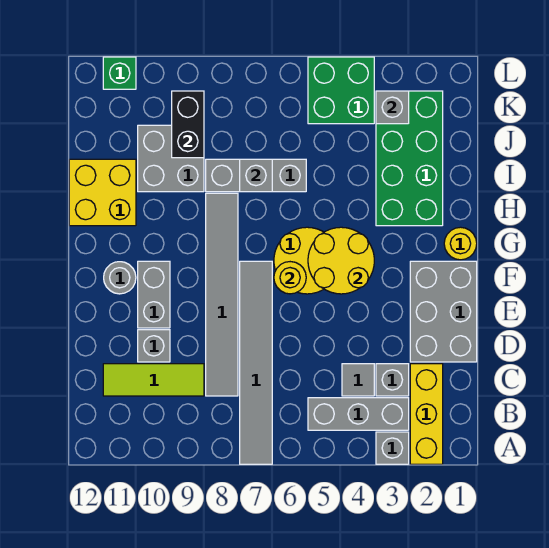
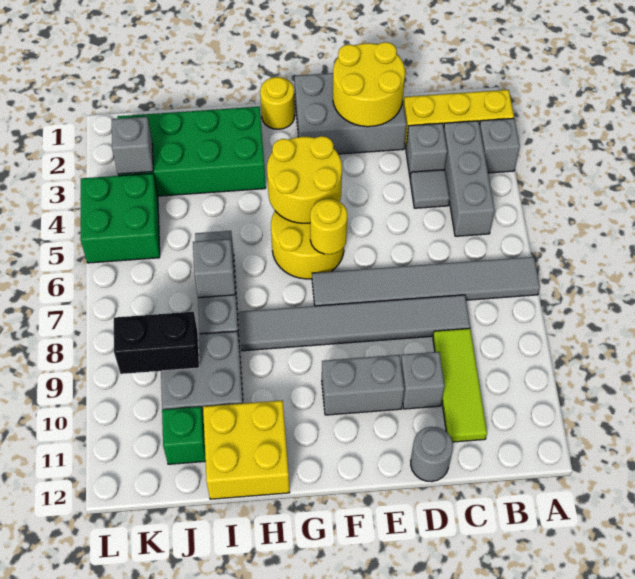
none -> yellow round brick D1:E2 level 2
grey round brick F11 level 1 -> grey round brick D12 level 1
green brick L11 level 1 -> green brick J11 level 1

